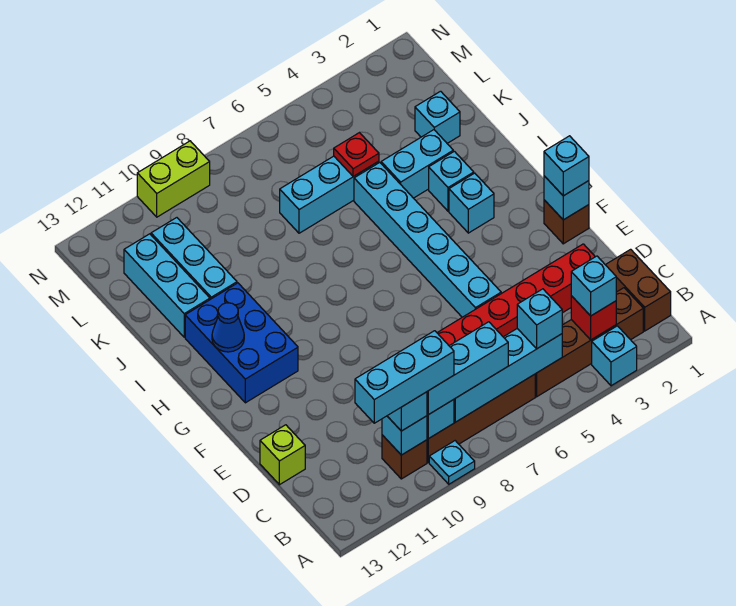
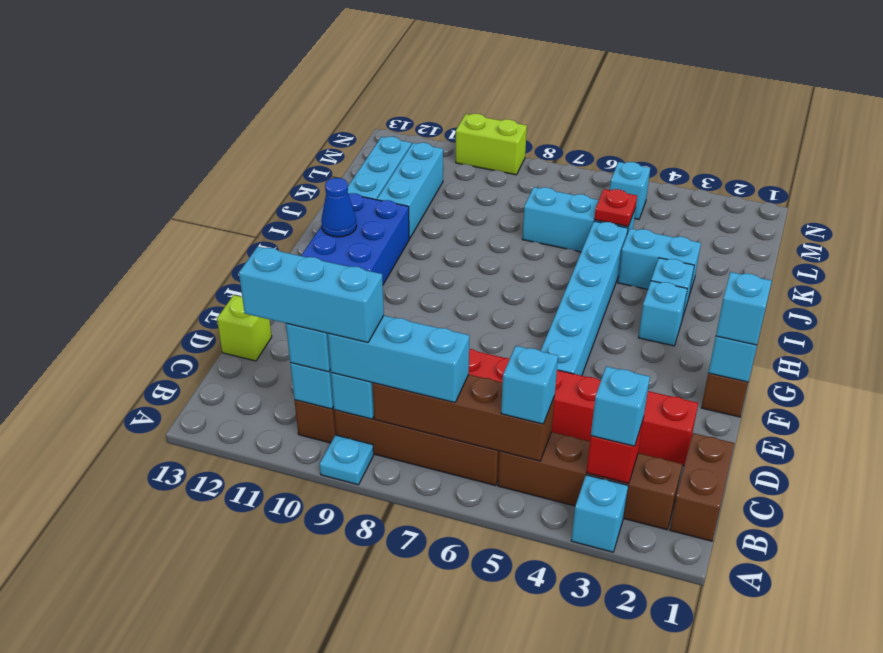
cyan brick B5:B8 level 2 -> brown brick B5:B8 level 2
cyan brick K2 level 1 -> cyan brick M5 level 1

